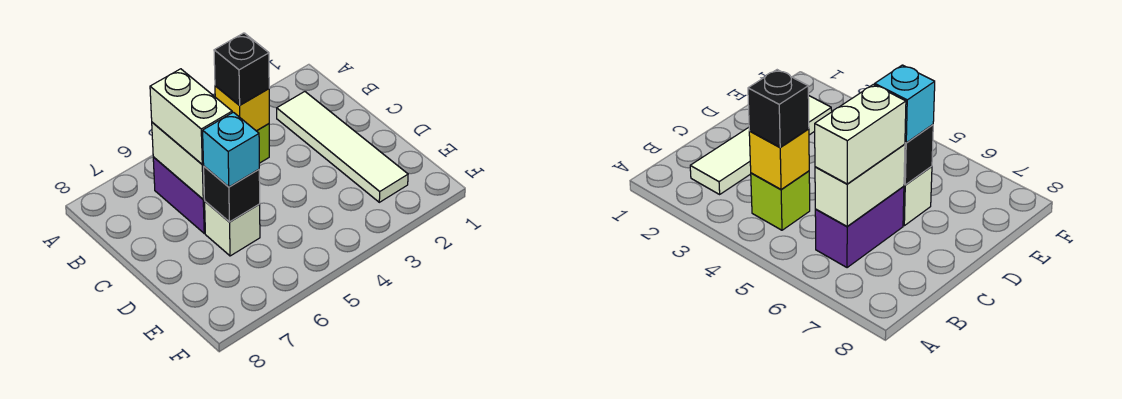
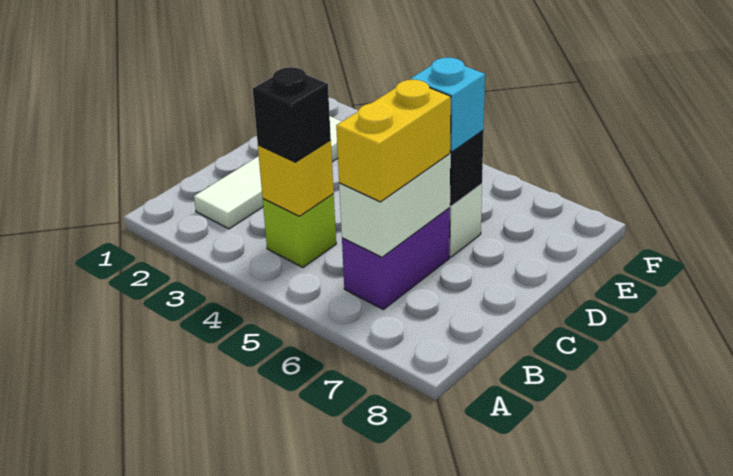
white brick B6:C6 level 3 -> yellow brick B6:C6 level 3

